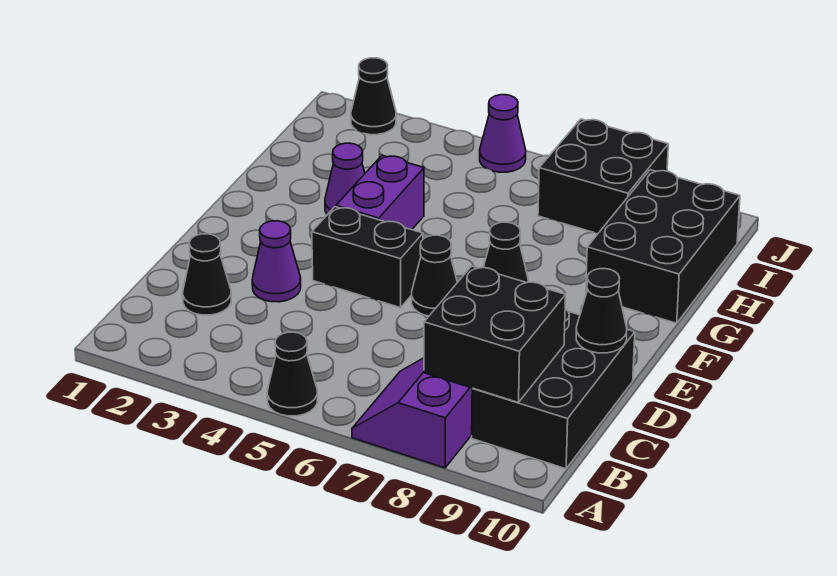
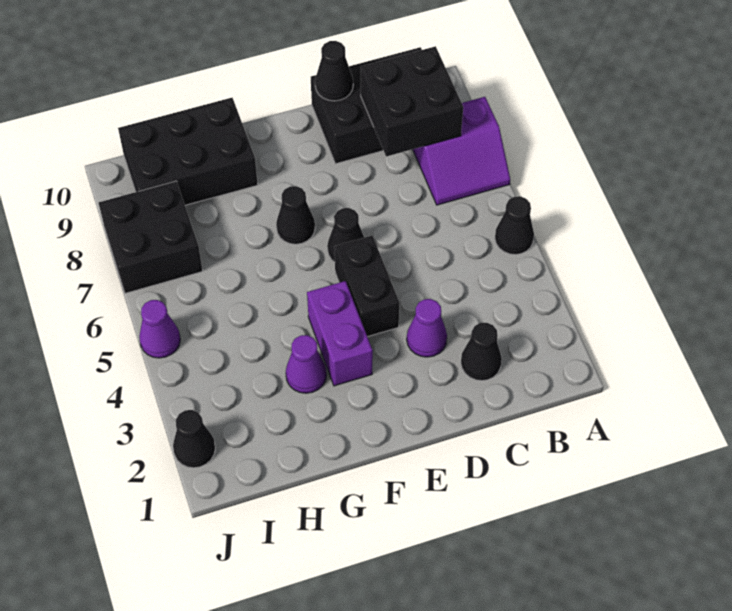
purple brick F4:G4 level 1 -> purple brick F3:F4 level 1

